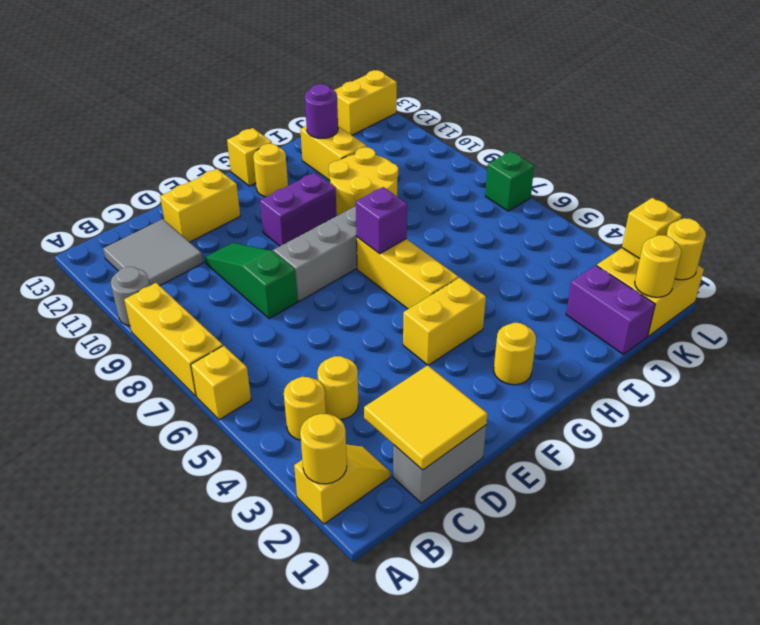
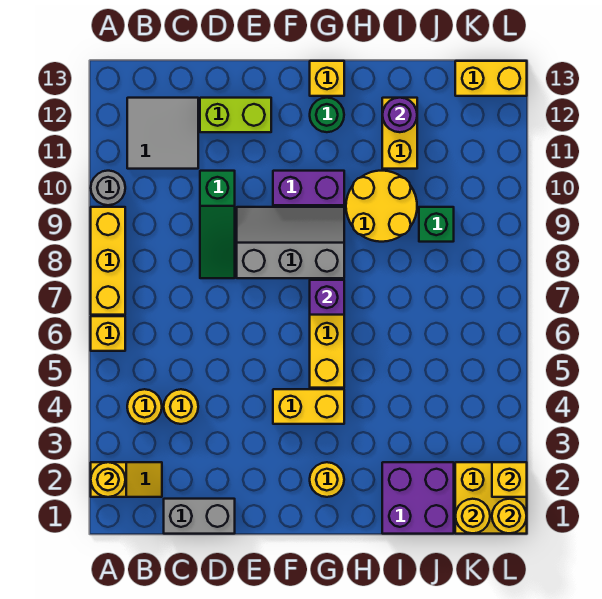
yellow tile C1:D2 level 2 -> none
green slope D8:D10 level 1 top 8 -> green slope D8:D10 level 1 top 10
yellow brick D12:E12 level 1 -> lime brick D12:E12 level 1
yellow round brick G12 level 1 -> green round brick G12 level 1
purple brick J1:J2 level 1 -> purple brick I1:J2 level 1
green brick L7 level 1 -> green brick J9 level 1

